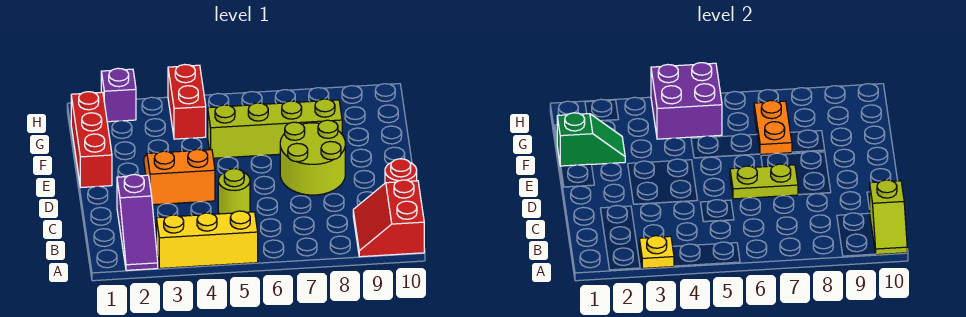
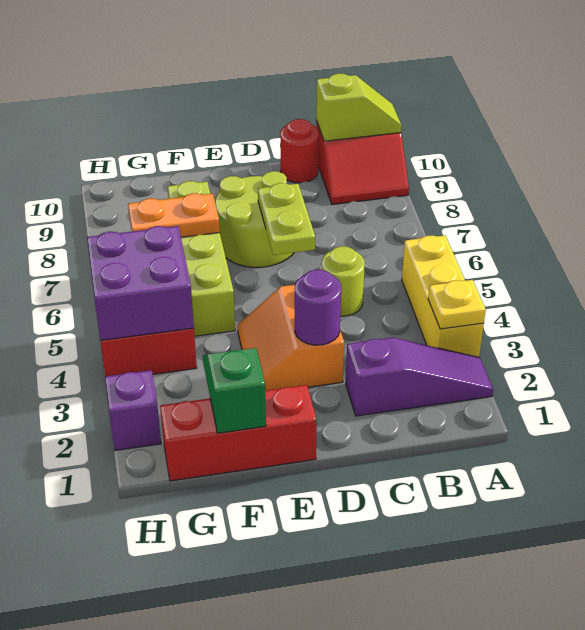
none -> purple round brick D3 level 2

